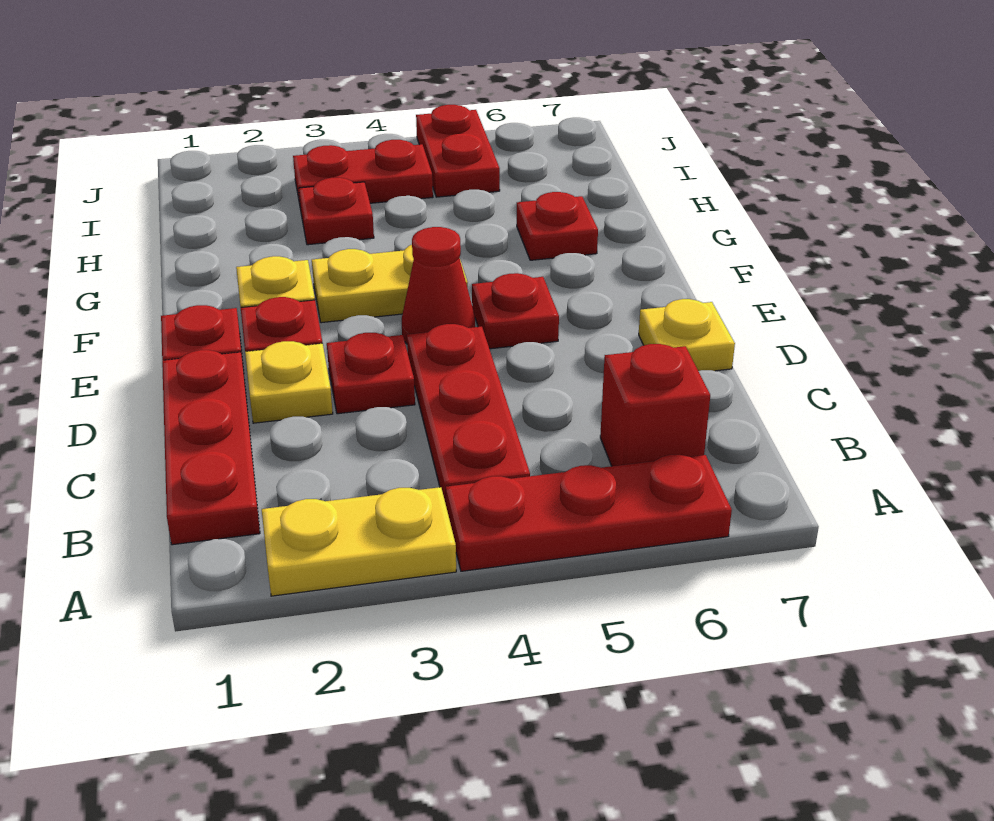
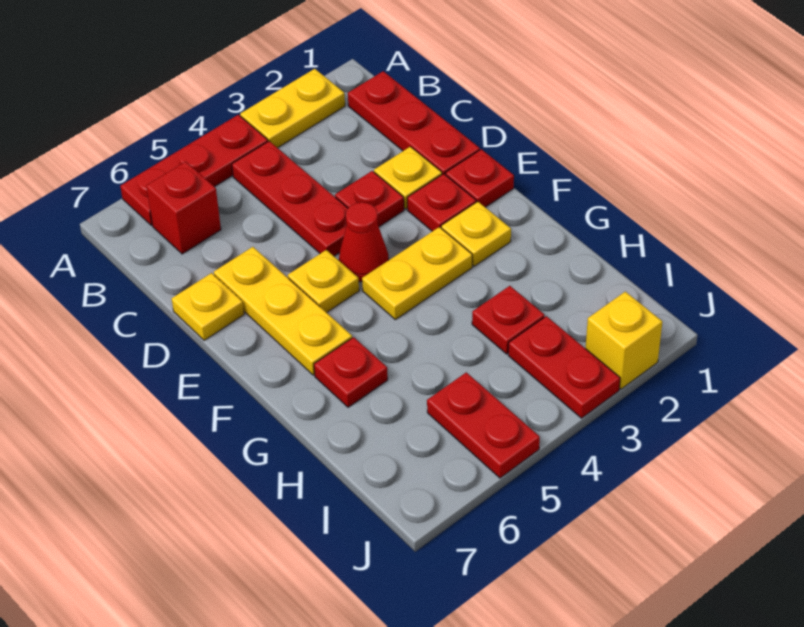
none -> yellow plate D6:F6 level 1
red plate E5 level 1 -> yellow plate E5 level 1
red plate I3:I4 level 1 -> red plate I3:J3 level 1
none -> yellow brick J2 level 1

